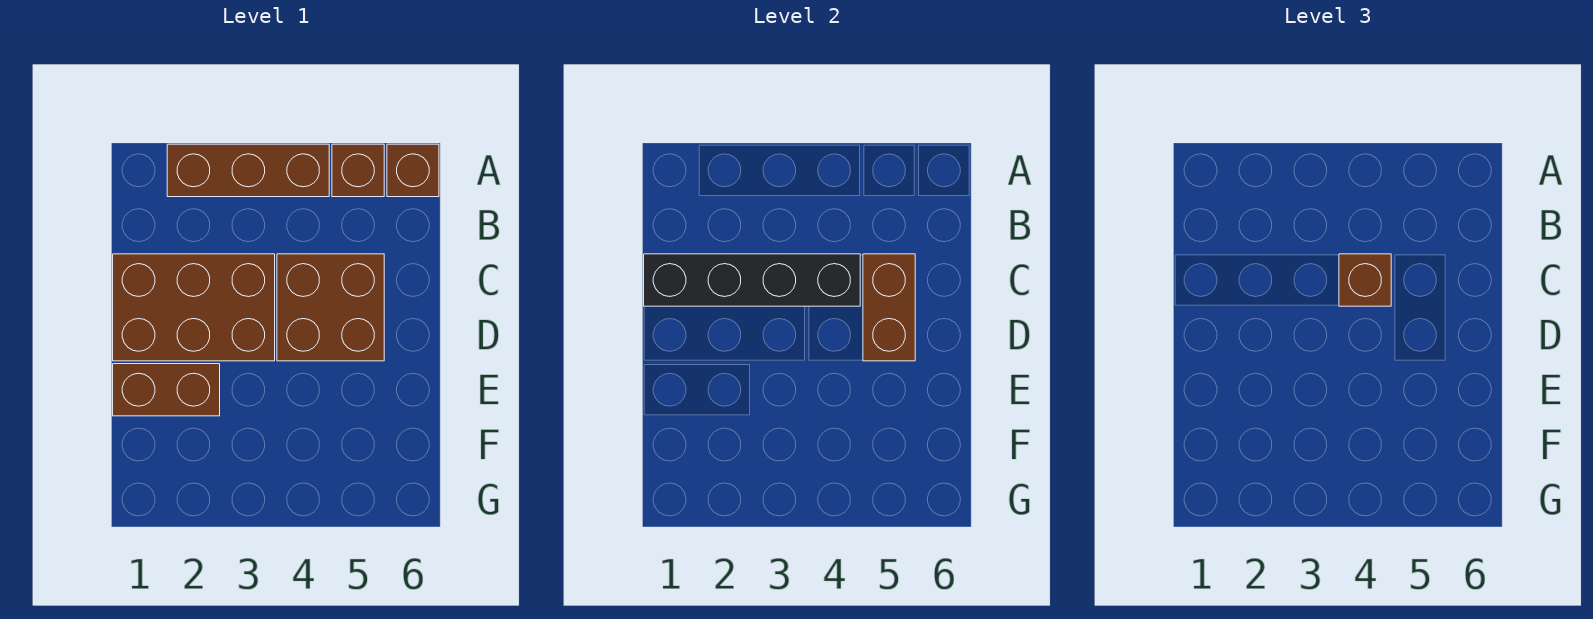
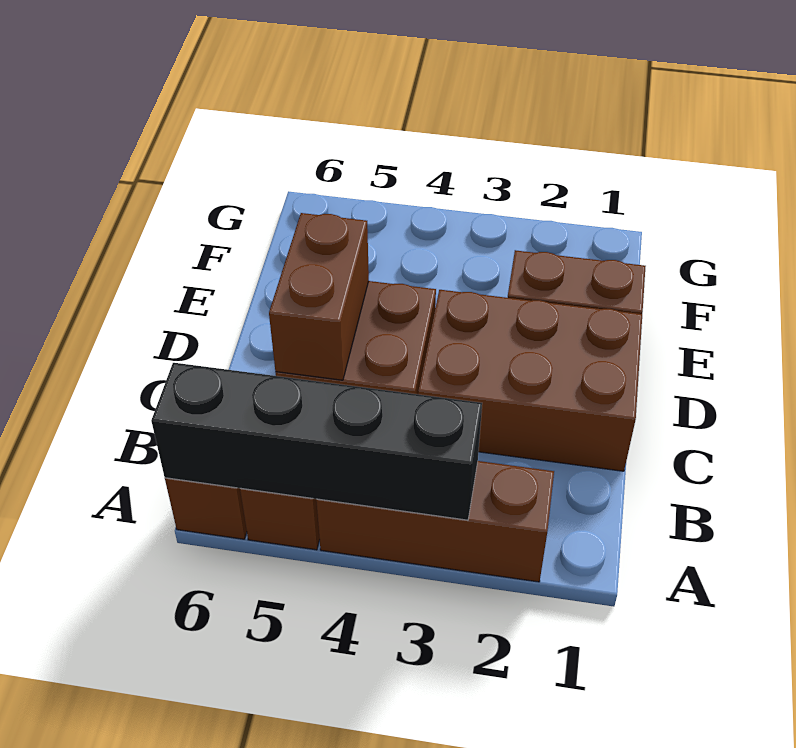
black brick C1:C4 level 2 -> black brick A3:A6 level 2
brown brick C4 level 3 -> none

